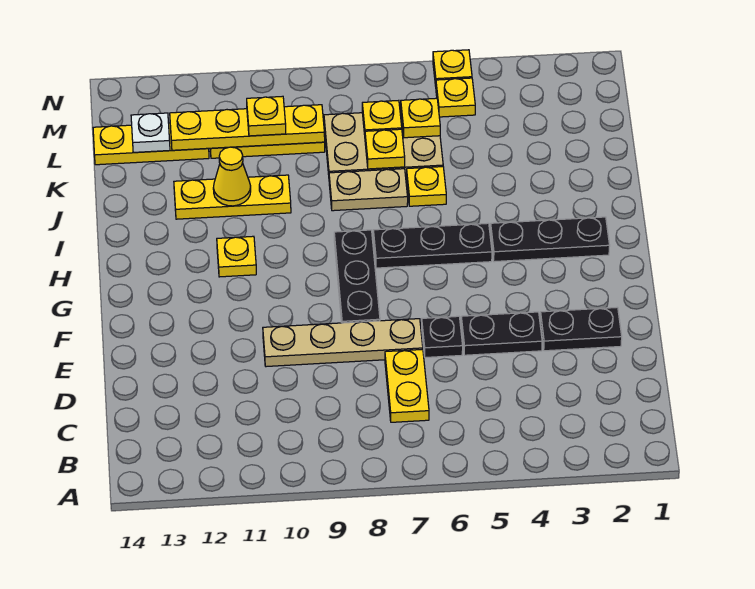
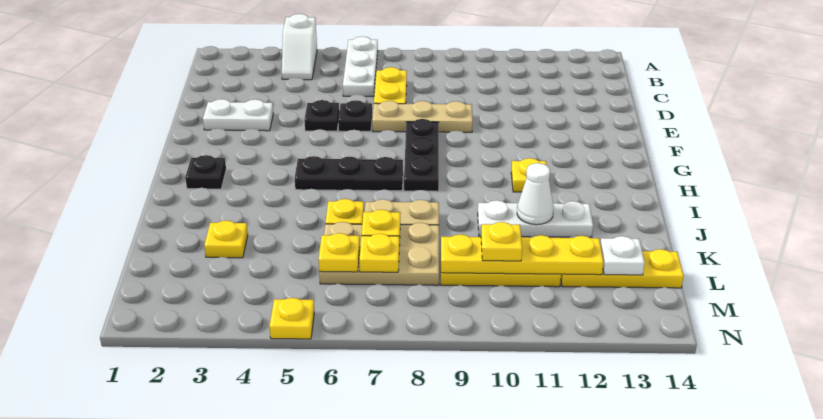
none -> white slope A4:B4 level 1 top A
none -> white plate A6:C6 level 1
black plate E2:E3 level 1 -> white plate E2:E3 level 1
black plate E4:E5 level 1 -> black plate E5 level 1
tan plate E7:E10 level 1 -> tan plate E7:E9 level 1
black plate H2:H4 level 1 -> black plate H2 level 1
yellow plate J10:J12 level 1 -> white plate J10:J12 level 1
yellow cone J11 level 2 -> white cone J11 level 2
yellow plate M5 level 1 -> yellow plate K3 level 1

